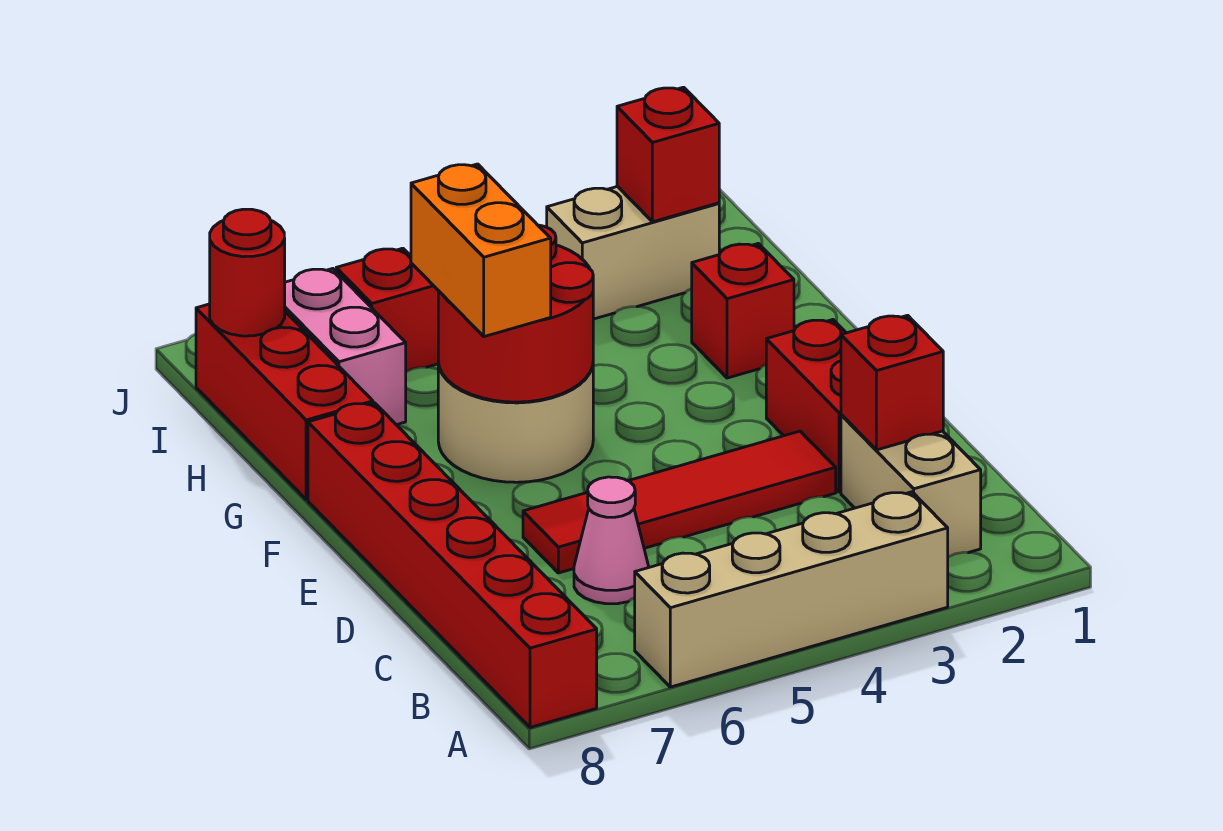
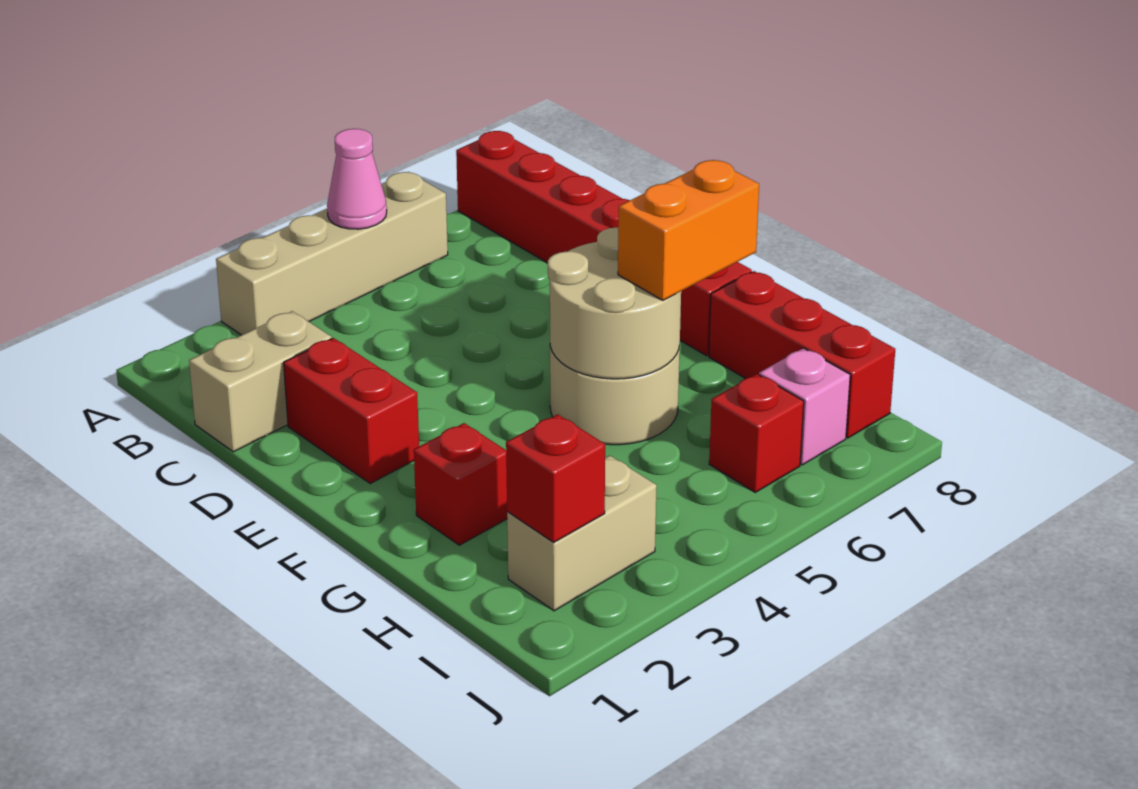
tan brick B2:C2 level 1 -> tan brick C1:C2 level 1
red brick C2 level 2 -> none
pink cone C6 level 1 -> pink cone A5 level 2
red tile D3:D6 level 1 -> none
red round brick F5:G6 level 2 -> tan round brick F5:G6 level 2
orange brick F6:G6 level 3 -> orange brick G6:G7 level 3
pink brick H7:I7 level 1 -> pink brick I7 level 1
red round brick I8 level 2 -> none

